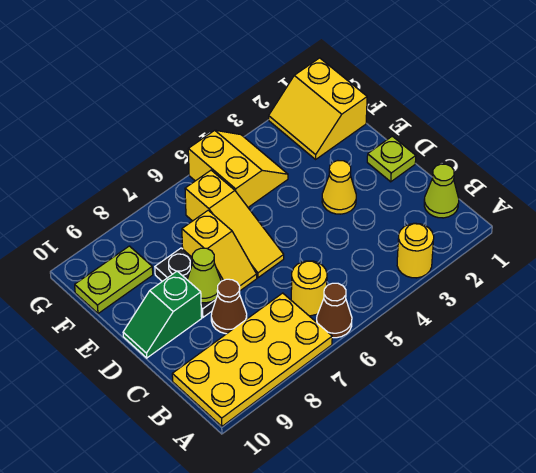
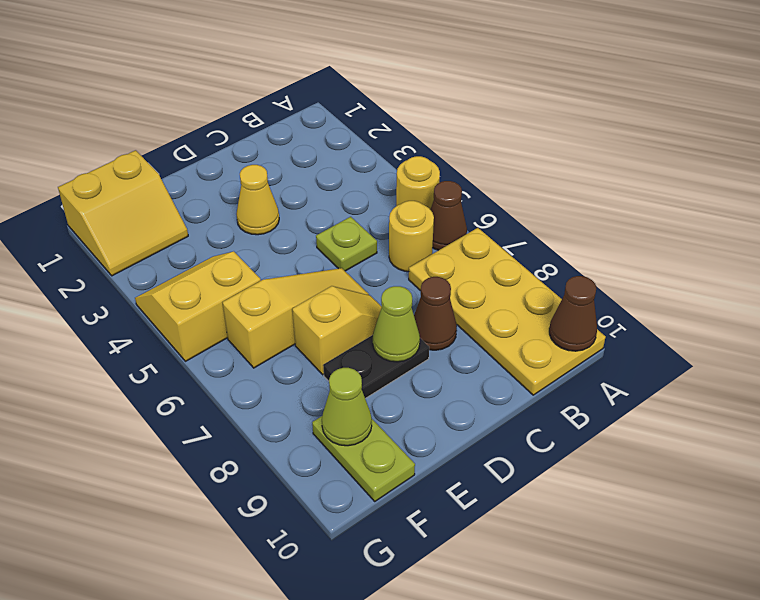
yellow round brick A3 level 1 -> yellow round brick A5 level 1
none -> brown cone A10 level 2
lime cone B1 level 1 -> lime cone F9 level 2
lime plate D1 level 1 -> lime plate C5 level 1
green slope D9:D10 level 1 top 9 -> none

